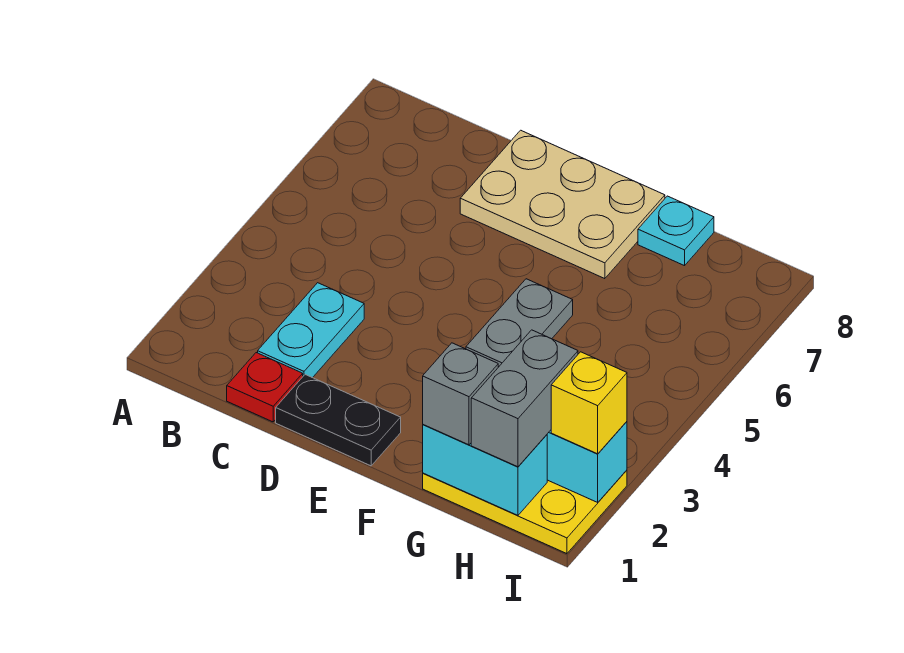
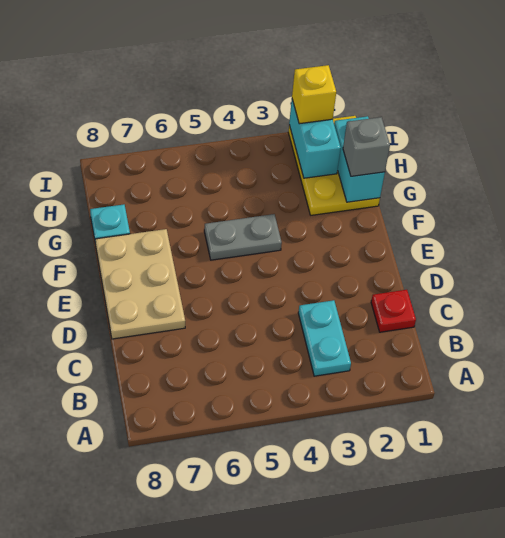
cyan plate C2:C3 level 1 -> cyan plate B3:C3 level 1
black plate D1:E1 level 1 -> none
grey brick H1:H2 level 3 -> none

